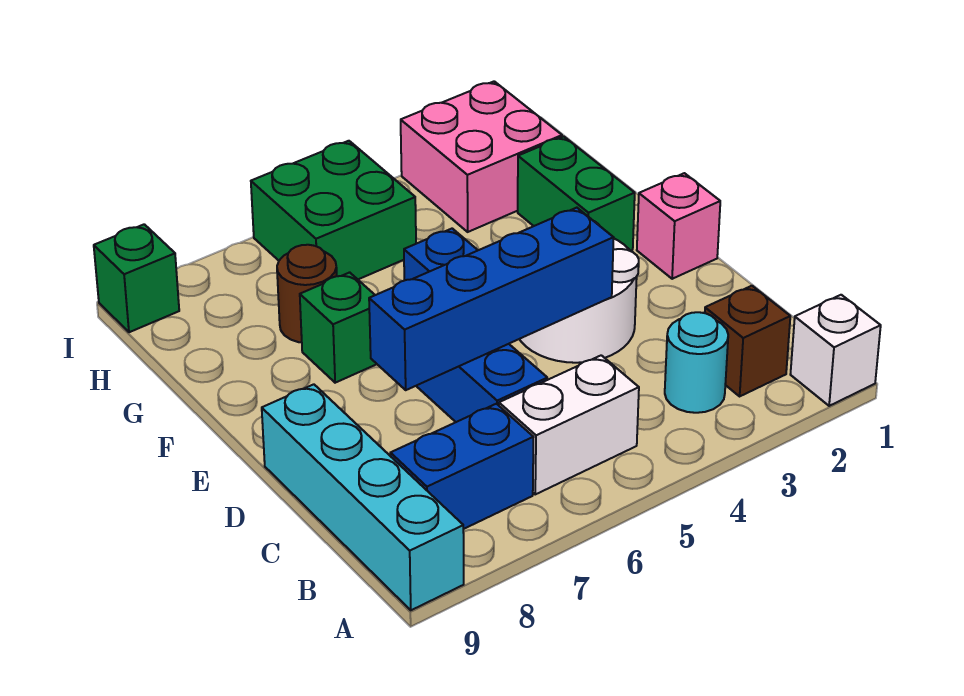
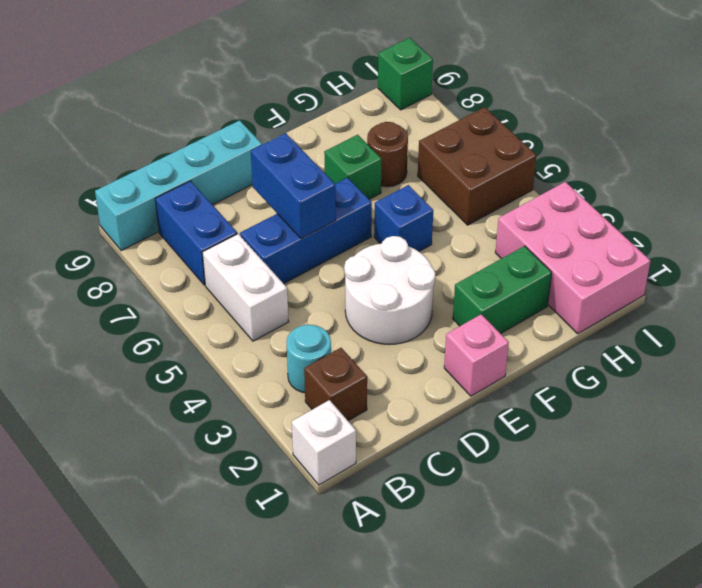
blue brick D4:D7 level 2 -> blue brick D6:D7 level 2
pink brick H2:I3 level 1 -> pink brick H1:I3 level 1
green brick H5:I6 level 1 -> brown brick H5:I6 level 1

